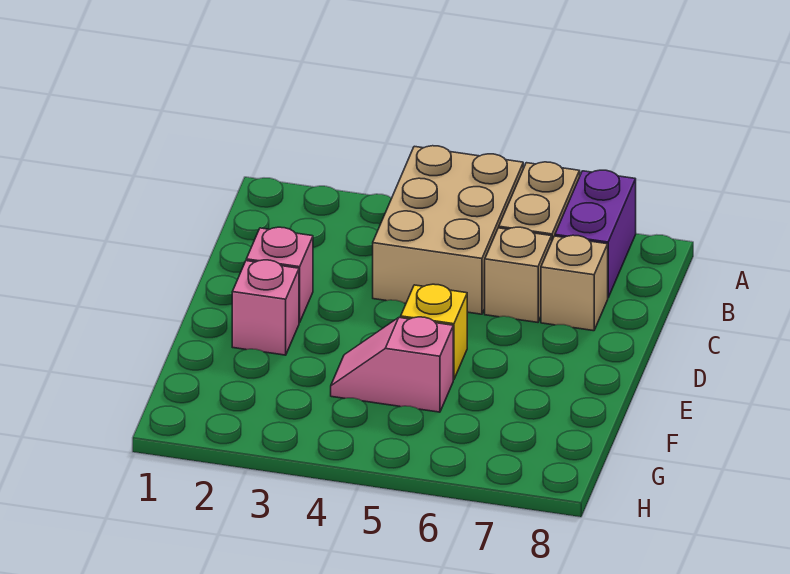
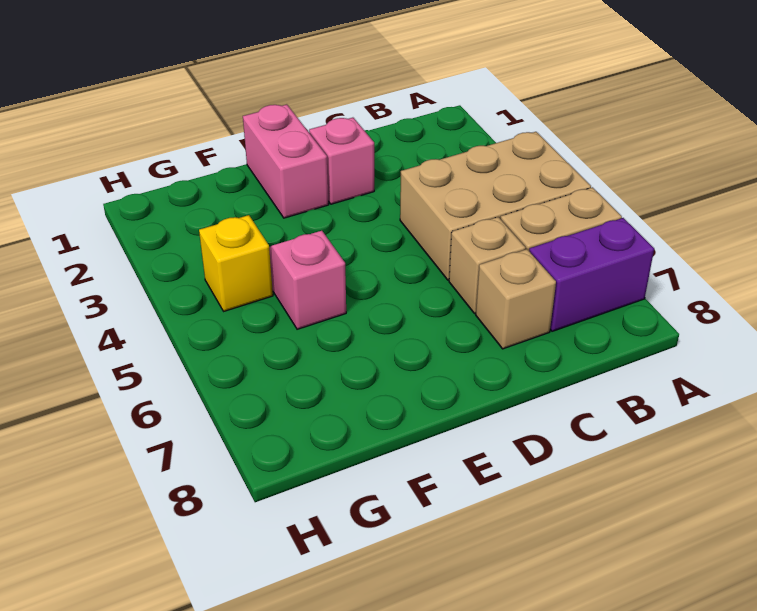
pink brick E2 level 1 -> pink brick E1:E2 level 1
yellow brick E5 level 1 -> yellow brick G4 level 1

